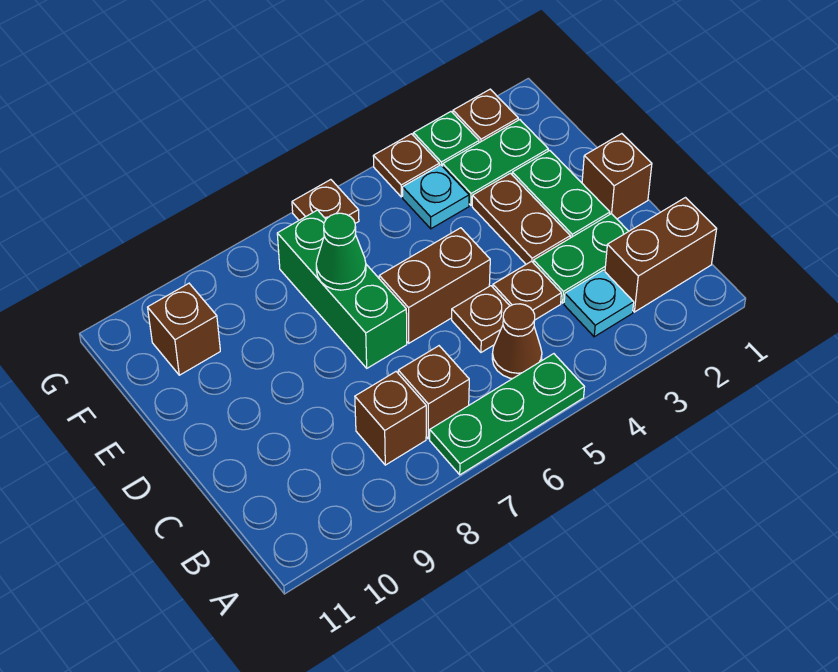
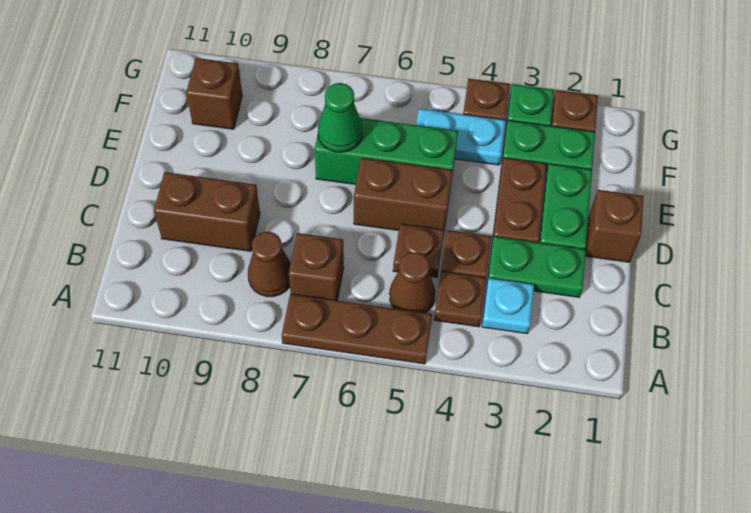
green plate A5:A7 level 1 -> brown plate A5:A7 level 1
brown brick B1:B2 level 1 -> brown brick C9:C10 level 1
brown brick B8 level 1 -> brown cone B8 level 1
green brick D7:F7 level 1 -> green brick E5:E7 level 1
cyan plate F4 level 1 -> cyan plate F4:F5 level 1
brown plate G6 level 1 -> brown plate B4 level 1

